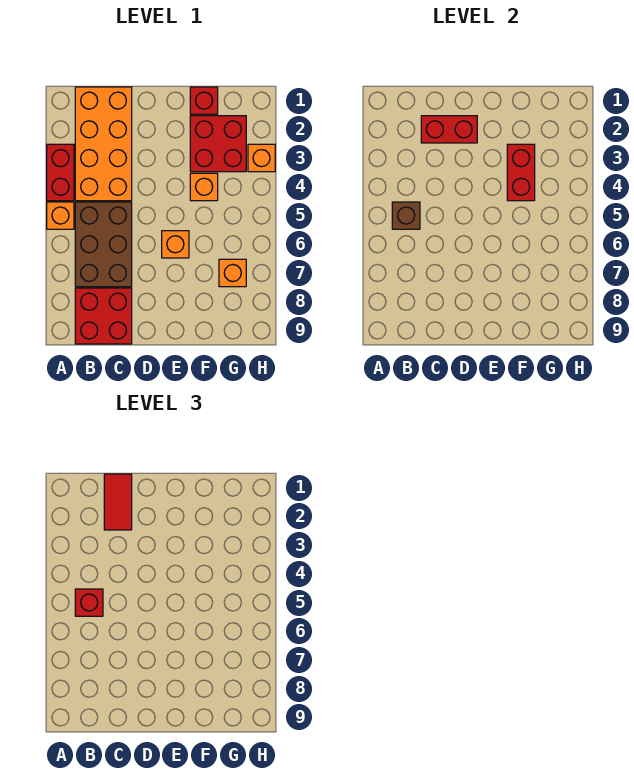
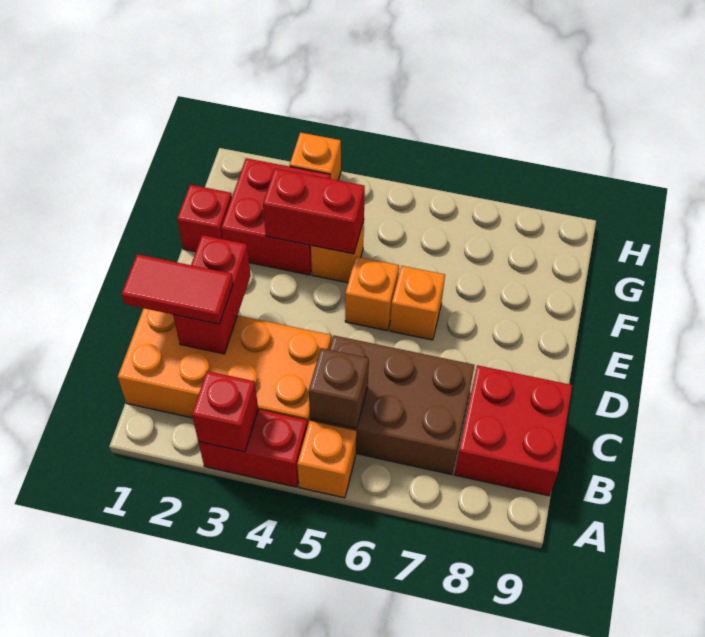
red brick B5 level 3 -> red brick A3 level 2
orange brick G7 level 1 -> orange brick E5 level 1

